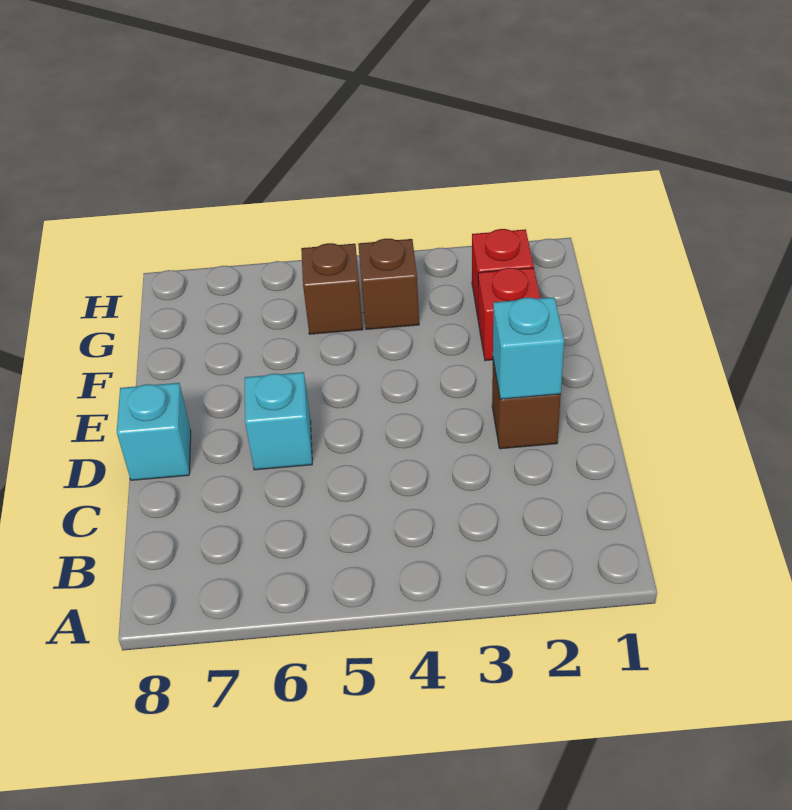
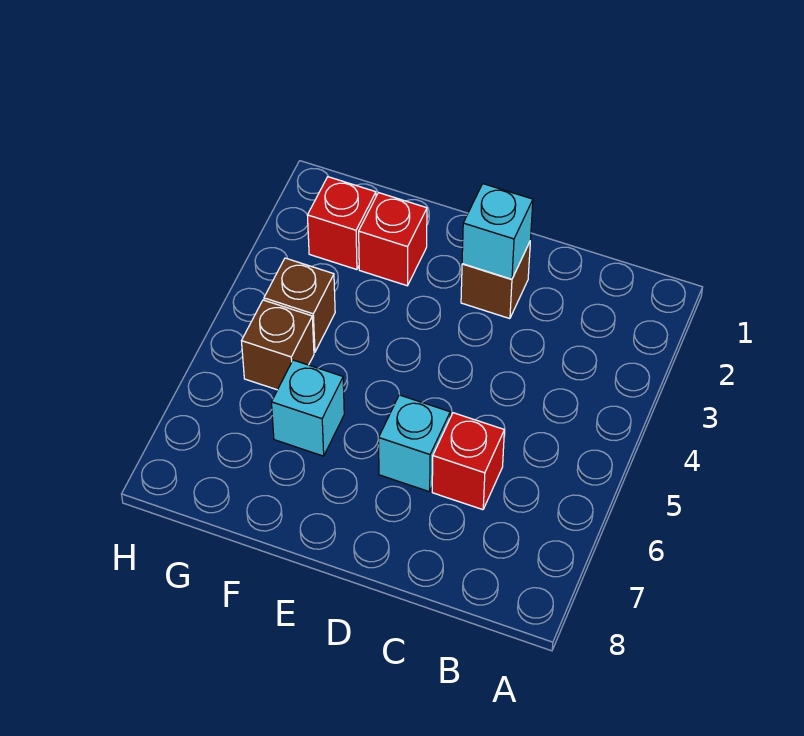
none -> red brick C6 level 1
cyan brick D8 level 1 -> cyan brick F6 level 1

